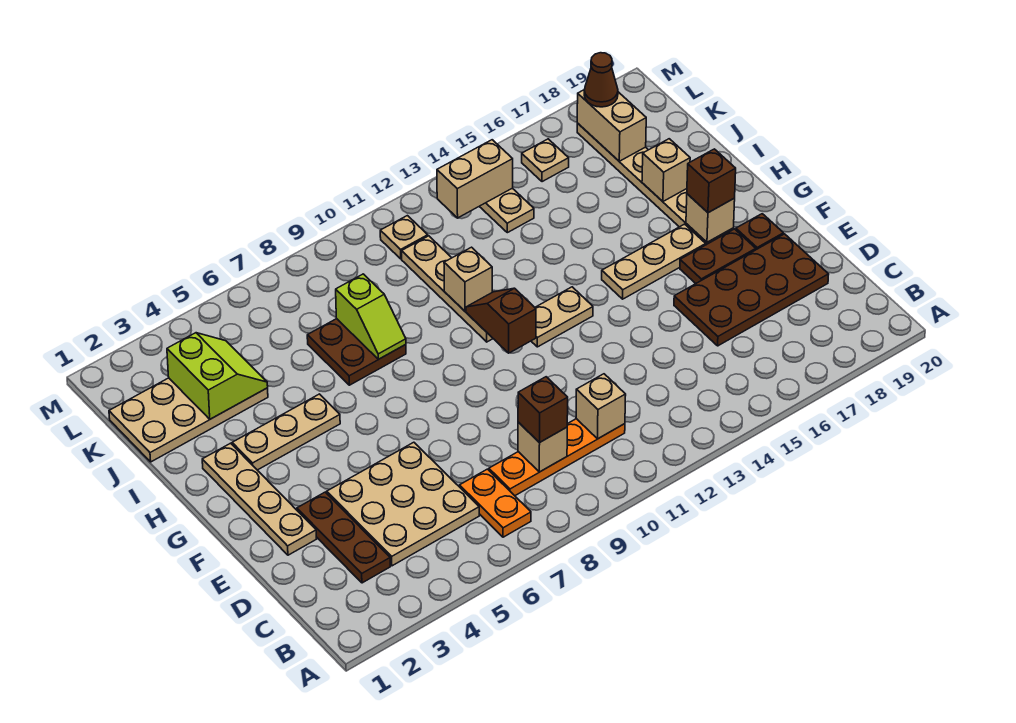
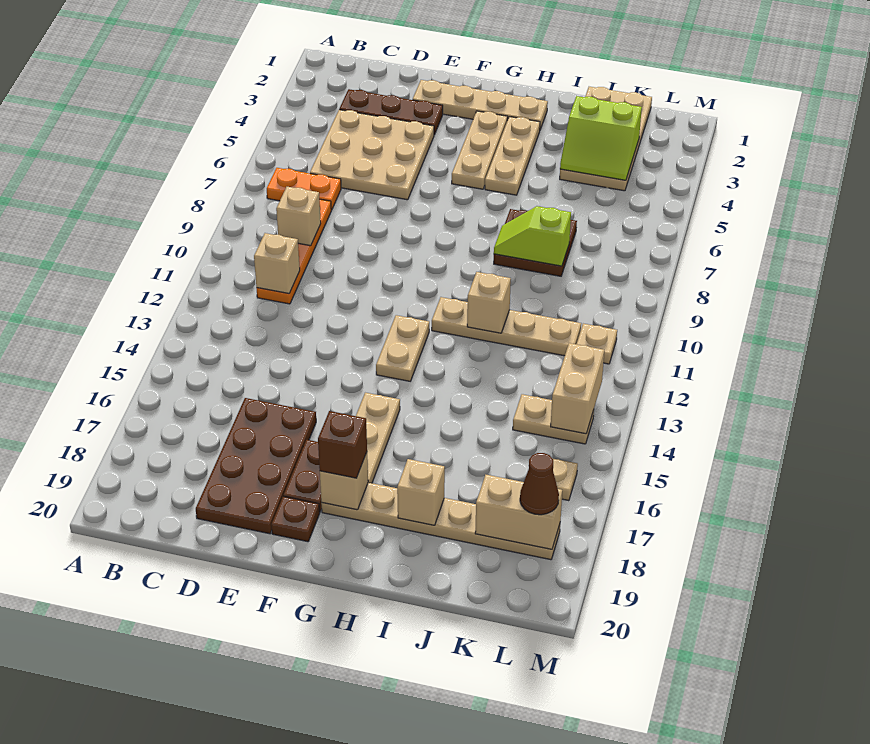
brown brick C9 level 3 -> none
none -> tan plate G3:G5 level 1
brown slope G11:H11 level 2 top G -> none

